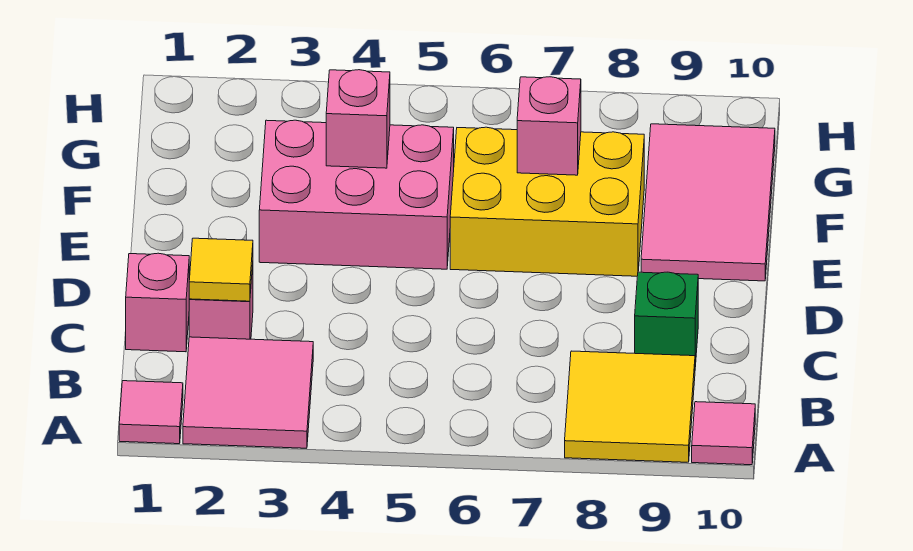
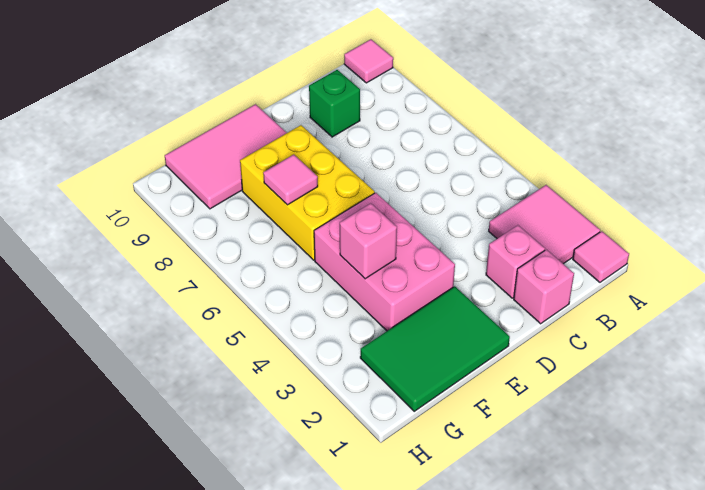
yellow tile A8:B9 level 1 -> none
yellow tile C2 level 2 -> none
none -> green tile E1:G2 level 1
pink brick F7 level 2 -> pink tile F7 level 2

